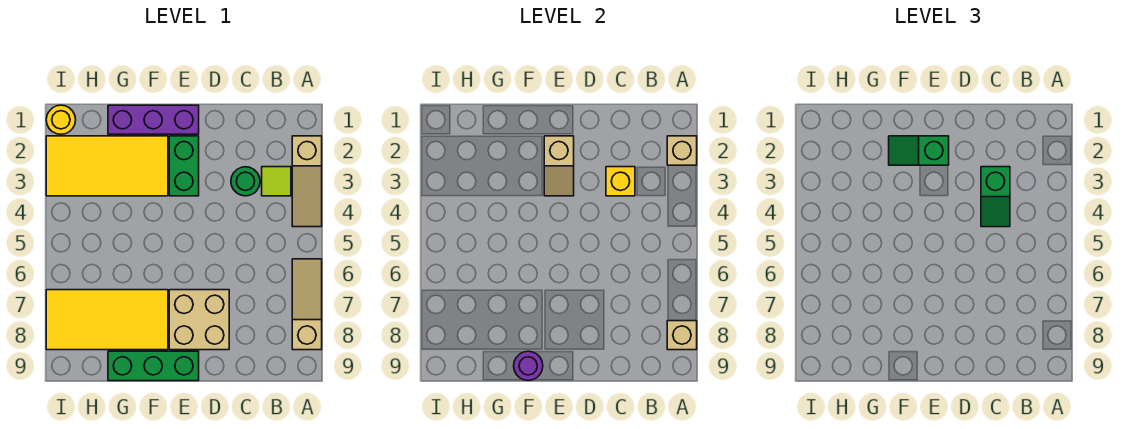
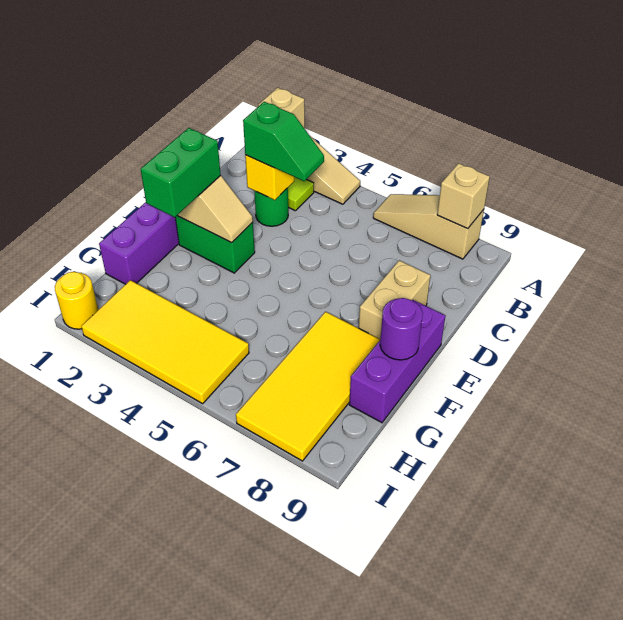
tan brick D7:E8 level 1 -> tan brick D8:E8 level 1
green slope E2:F2 level 3 top E -> green brick E2:F2 level 3
green brick E9:G9 level 1 -> purple brick E9:G9 level 1
yellow tile F2:I3 level 1 -> yellow tile H2:I5 level 1

